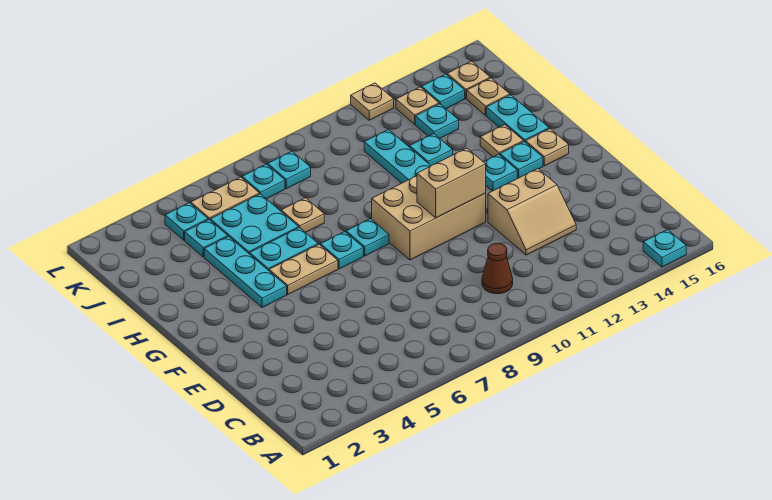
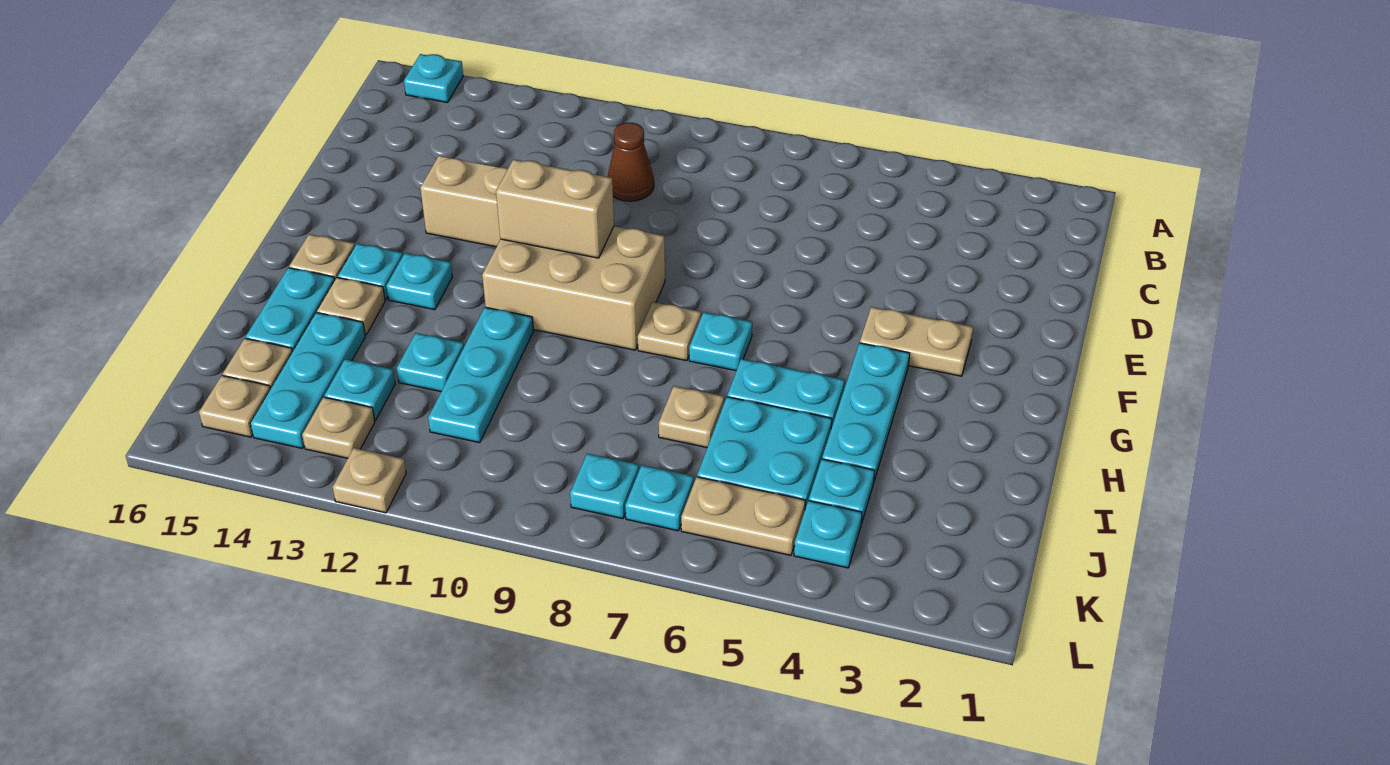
tan plate G5:G6 level 1 -> tan plate F3:F4 level 1
cyan plate G8 level 1 -> tan plate G8 level 1
cyan plate K14 level 1 -> cyan plate I14:K14 level 1

